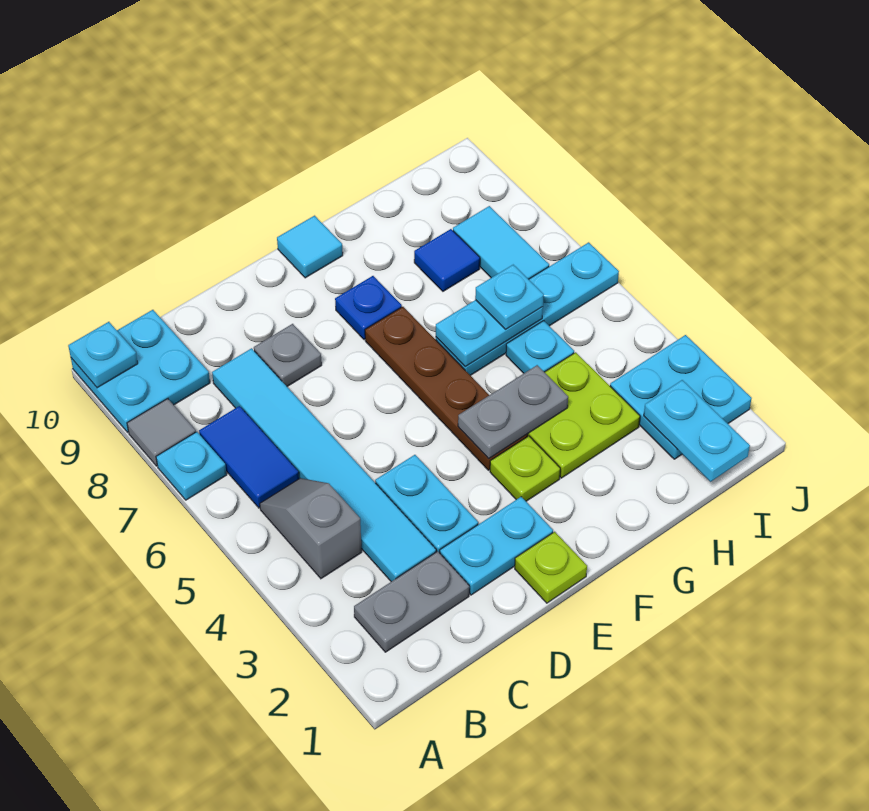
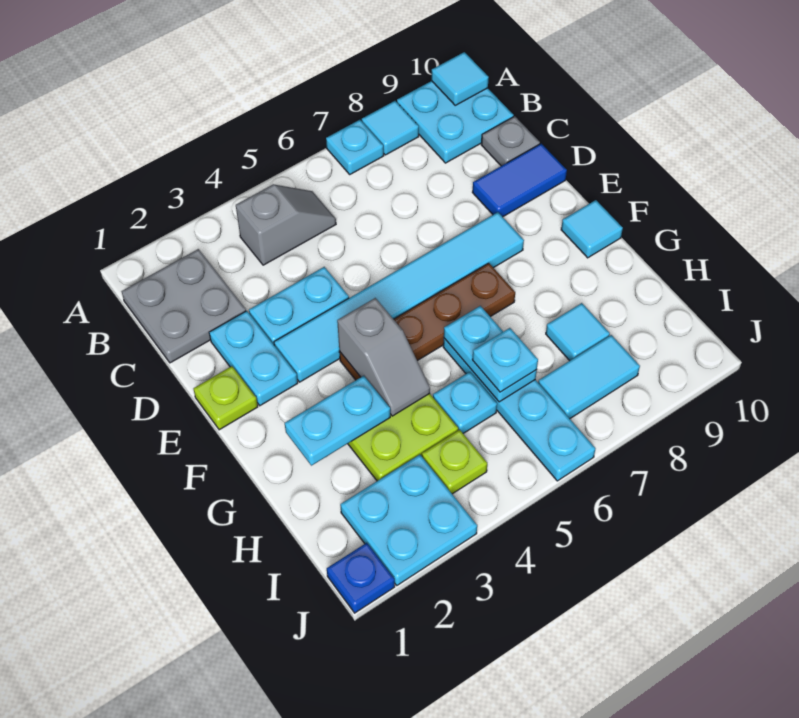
grey tile A8 level 1 -> cyan tile A8 level 1
cyan plate A10 level 2 -> cyan tile A10 level 2
grey plate B2:C2 level 1 -> grey plate B1:C2 level 1
blue tile B6:B7 level 1 -> blue tile D9:D10 level 1
cyan tile C3:C8 level 1 -> cyan tile E3:E8 level 1
grey plate D8 level 1 -> grey plate C10 level 1
lime plate F3 level 1 -> lime plate I4 level 1
grey plate F4:G4 level 2 -> grey slope F4:G4 level 2 top F
blue plate F8 level 1 -> blue plate J1 level 1
blue tile H8 level 1 -> cyan tile H8 level 1
cyan plate I1:I2 level 2 -> cyan plate G2:G3 level 2

